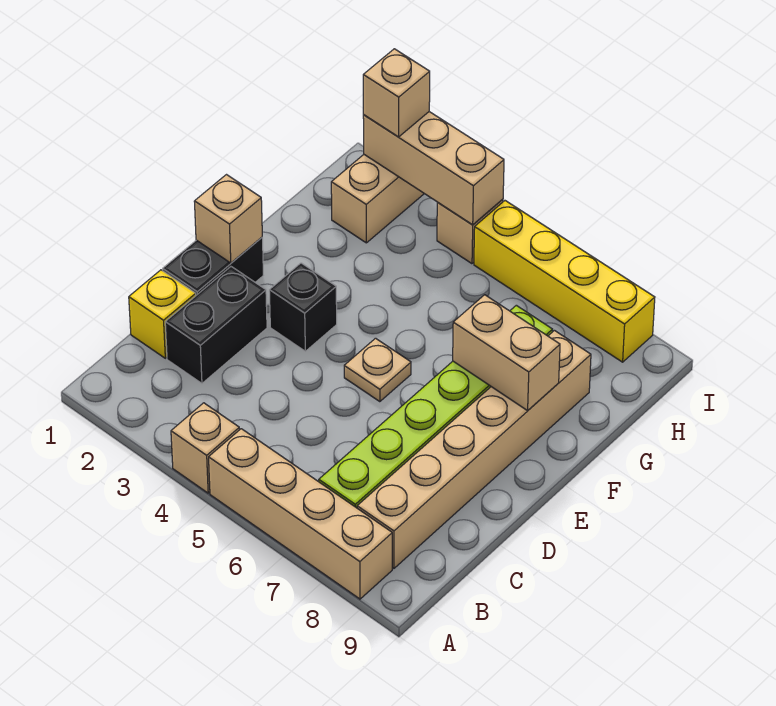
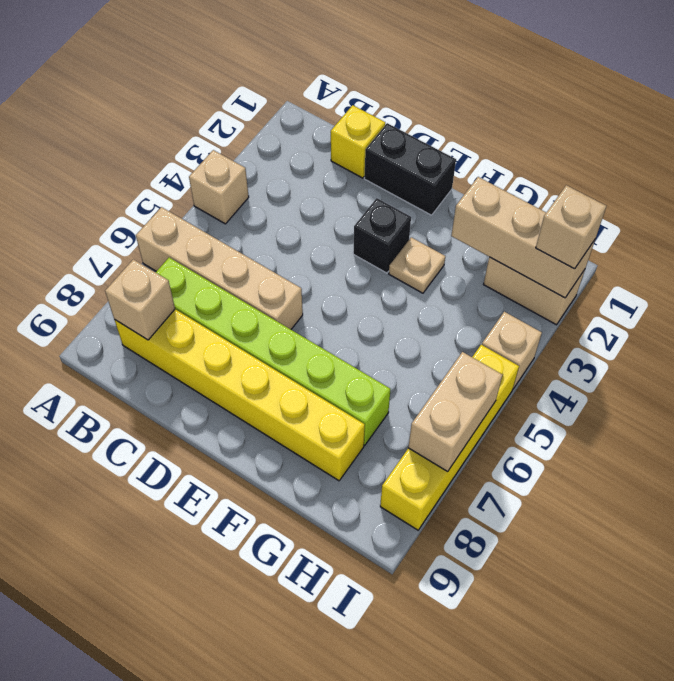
tan brick A5:A8 level 1 -> tan brick A6:D6 level 1
tan brick B8:G8 level 1 -> yellow brick B8:G8 level 1
black brick C2:D2 level 1 -> none
tan brick E1 level 2 -> tan brick B8 level 2
tan plate E5 level 1 -> tan plate F3 level 1
tan brick F7:F8 level 2 -> tan brick I6:I7 level 2
tan brick I2:I4 level 2 -> tan brick G2:I2 level 2

